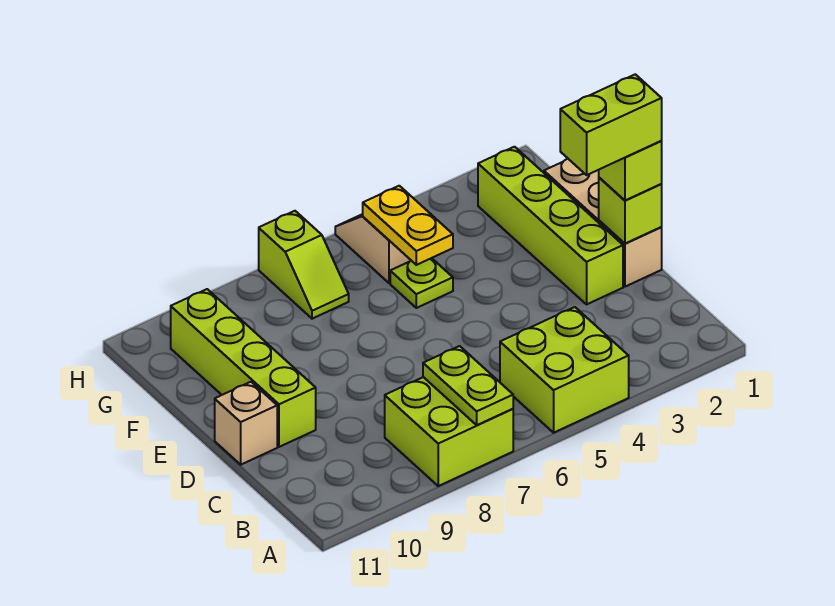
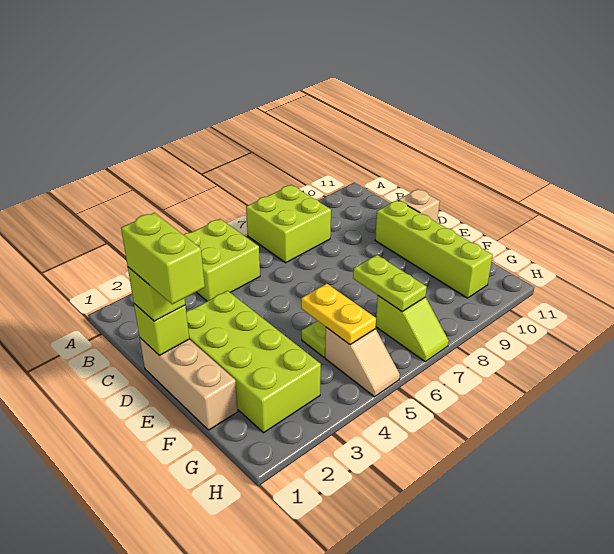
lime plate A7:B7 level 2 -> lime plate F7:G7 level 2
lime brick D1:D2 level 4 -> lime brick D1:E1 level 4
lime brick D2:G2 level 1 -> lime brick D2:G3 level 1
lime slope G7:H7 level 1 top H -> lime slope G7:H7 level 1 top G

